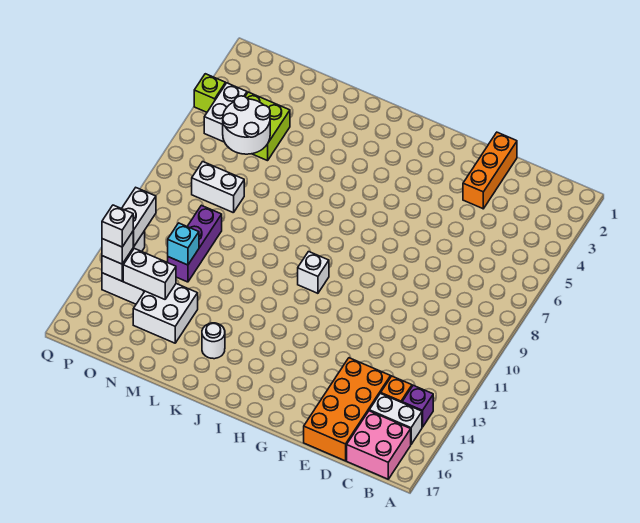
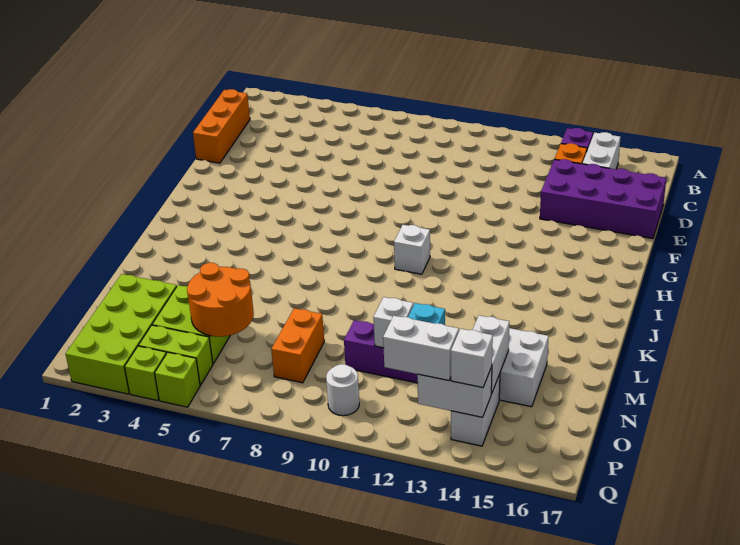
pink brick B16:C17 level 1 -> none
orange brick D14:E17 level 1 -> purple brick D14:E17 level 1
orange brick E1:E3 level 1 -> orange brick C1:E1 level 1
white round brick K15 level 1 -> white round brick P10 level 1
none -> lime brick N2:Q3 level 1
white round brick N5:O6 level 2 -> orange round brick N5:O6 level 2
white brick N8:O8 level 1 -> orange brick N8:O8 level 1
white brick P4:P5 level 1 -> lime brick P4:P5 level 1
white brick P14 level 4 -> white brick N11 level 2
none -> lime brick Q5 level 1

